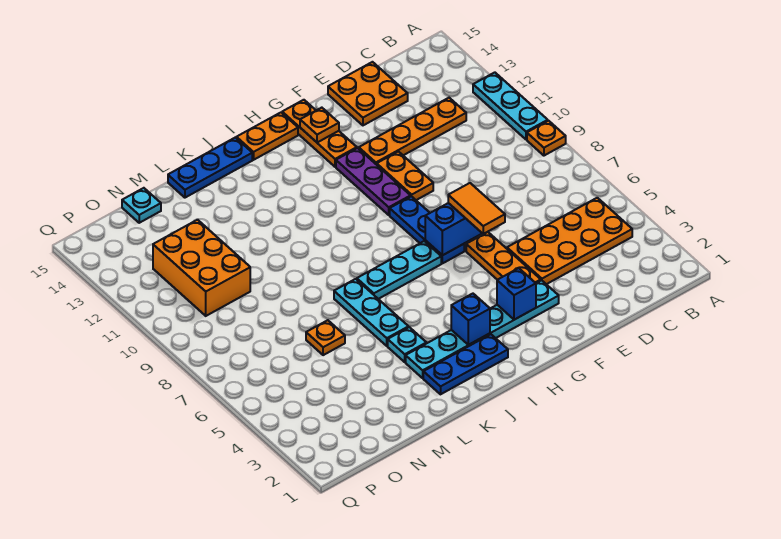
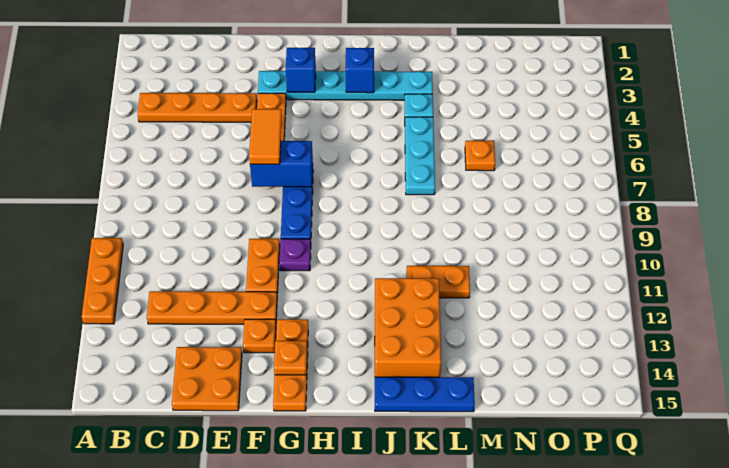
orange plate A9 level 1 -> orange plate F13 level 1
cyan plate A10:A12 level 1 -> orange plate A10:A12 level 1
orange plate B4:E5 level 1 -> orange plate B4:E4 level 1
purple plate G10:G12 level 1 -> purple plate G10 level 1
cyan plate H7:J7 level 1 -> none
orange plate H15:I15 level 1 -> orange plate K11:L11 level 1
blue plate I2:K2 level 1 -> none
orange brick N10:O12 level 1 -> orange brick J12:K14 level 1
cyan plate N15 level 1 -> none

